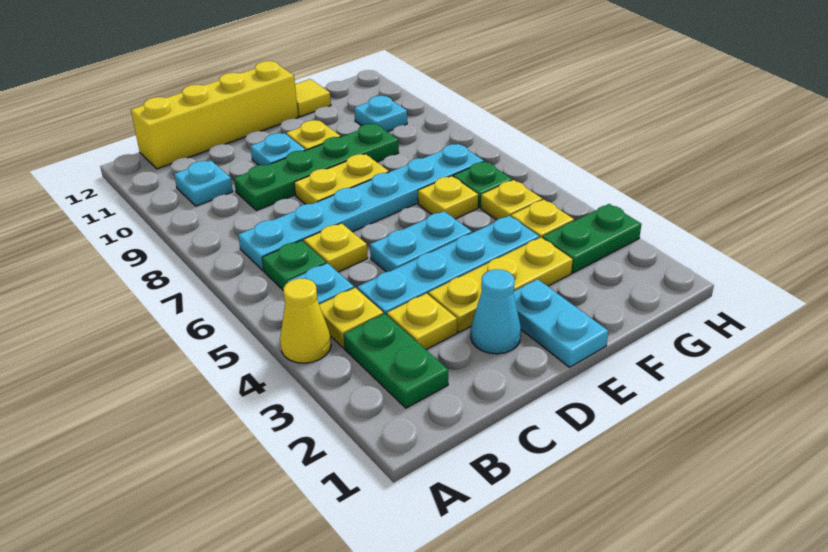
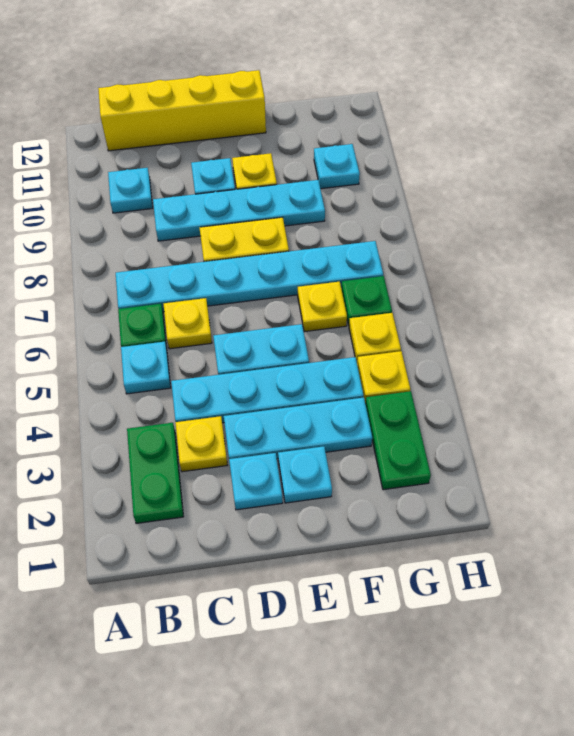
yellow cone A4 level 1 -> none
yellow plate B4 level 1 -> none
green plate C9:F9 level 1 -> cyan plate C9:F9 level 1
cyan cone D2 level 1 -> cyan plate D2 level 1
yellow plate D3:F3 level 1 -> cyan plate D3:F3 level 1
cyan plate E1:E2 level 1 -> cyan plate E2 level 1
yellow tile F12 level 1 -> none
green plate G3:H3 level 1 -> green plate G2:G3 level 1

